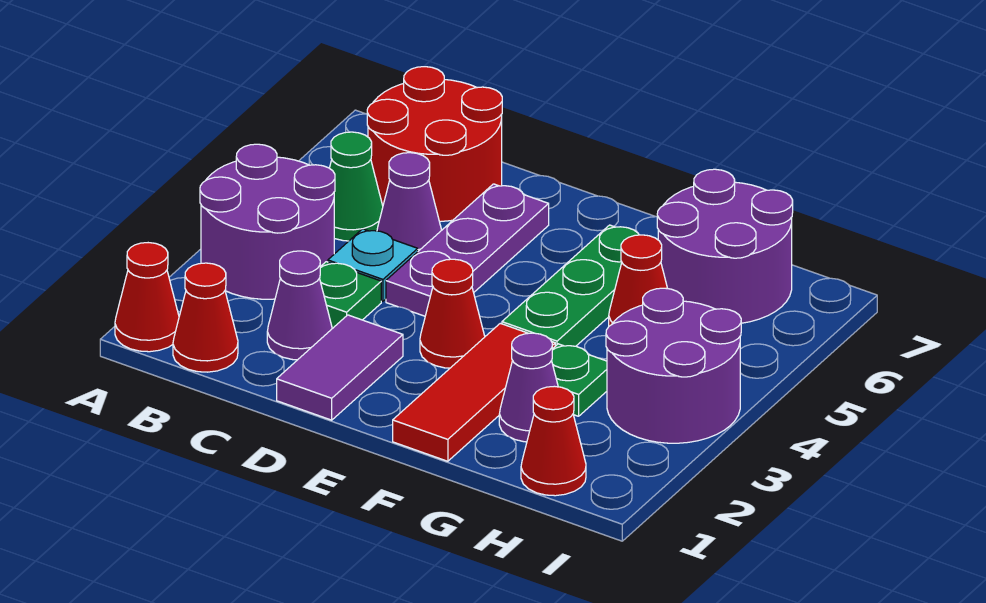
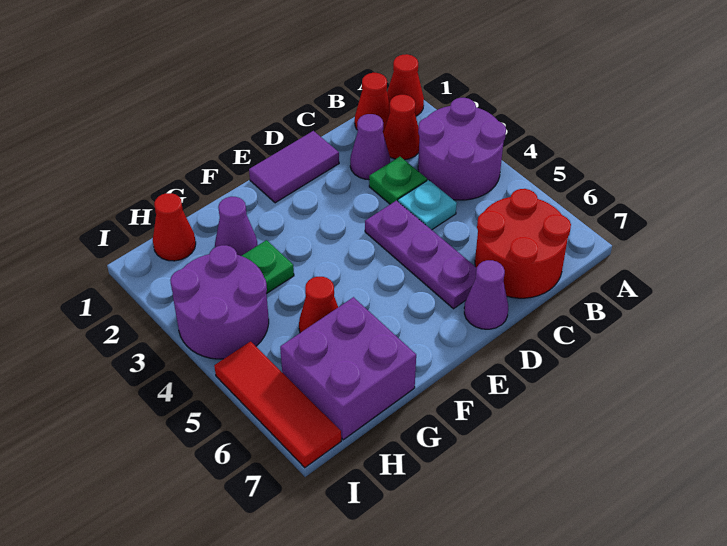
green cone B5 level 1 -> none
purple cone C5 level 1 -> purple cone D7 level 1
purple tile D1:D2 level 1 -> purple tile D1:E1 level 1
red cone E3 level 1 -> red cone B2 level 1
red tile F1:F3 level 1 -> red tile I5:I7 level 1
green plate F4:F6 level 1 -> none
purple round brick G6:H7 level 1 -> purple brick G6:H7 level 1

